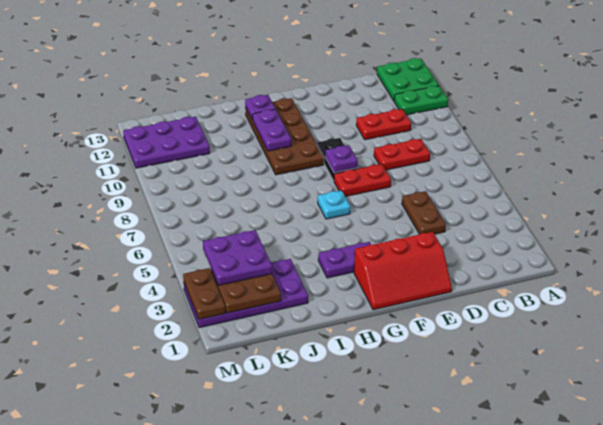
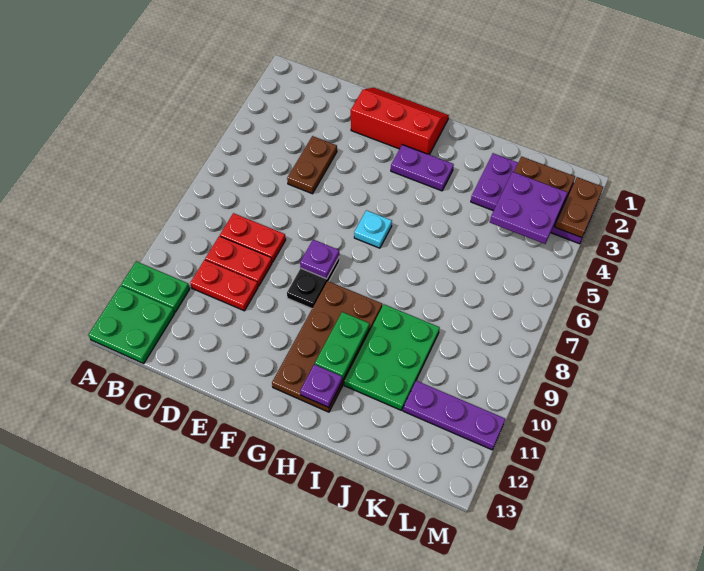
red plate E7:F7 level 1 -> red plate C9:D9 level 1
purple plate H10:H11 level 2 -> green plate H10:H11 level 2
none -> green plate I9:J11 level 1
purple plate K11:M12 level 1 -> purple plate K11:M11 level 1

